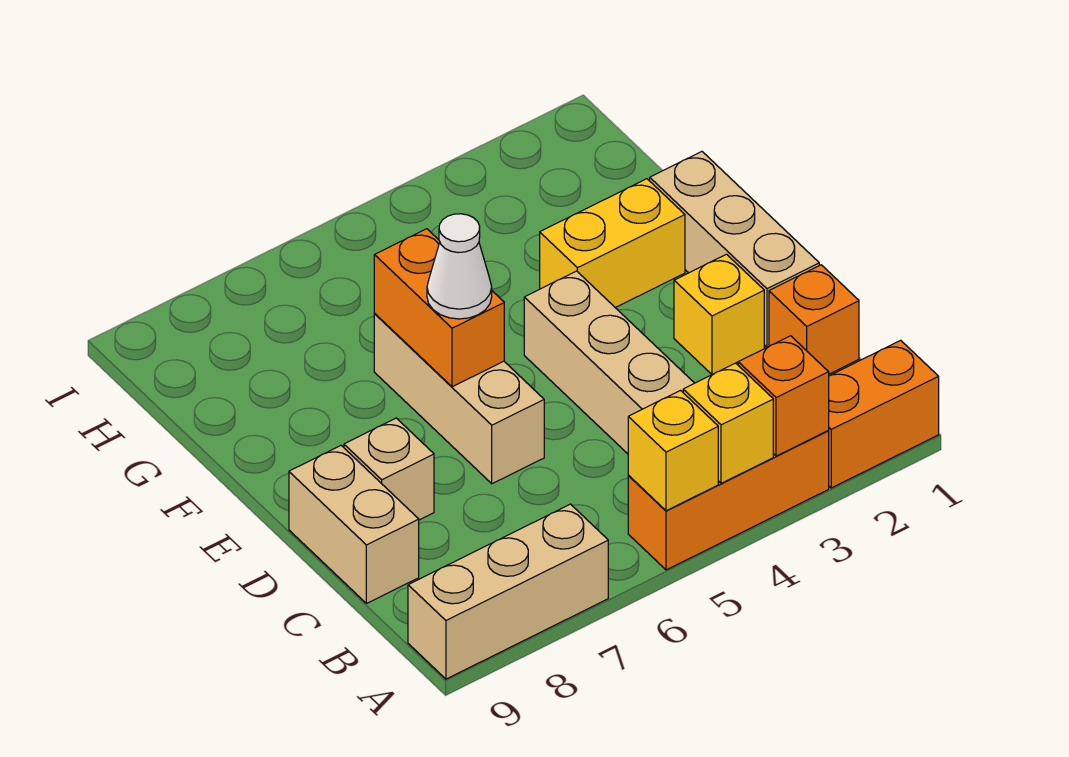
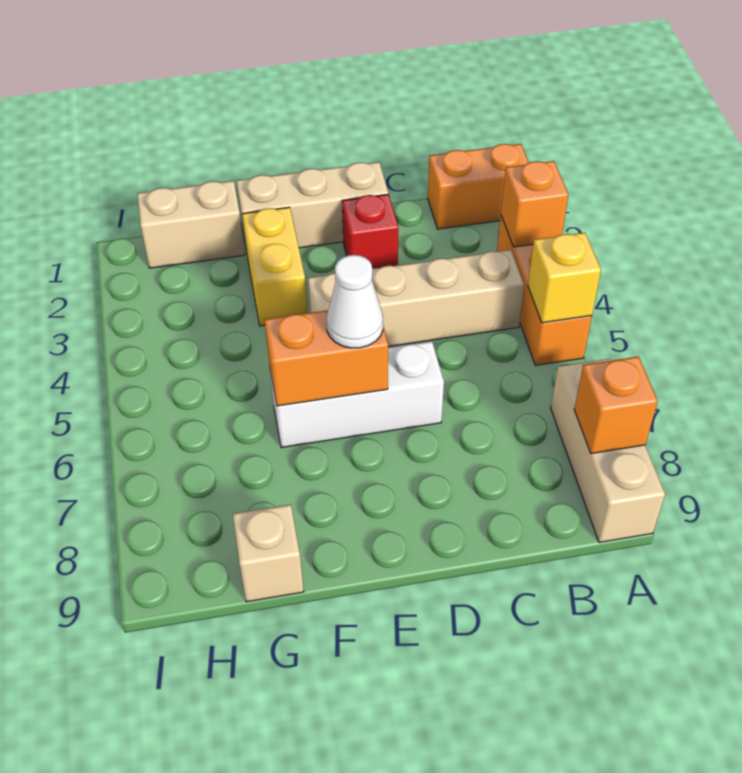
orange brick A1:A2 level 1 -> orange brick A1:B1 level 1
yellow brick A4 level 2 -> none
orange brick C1 level 1 -> orange brick A8 level 2
tan brick C9:D9 level 1 -> tan brick G1:H1 level 1
yellow brick D2 level 1 -> red brick D2 level 1
tan brick D6:F6 level 1 -> white brick D6:F6 level 1
tan brick D8 level 1 -> tan brick G9 level 1

